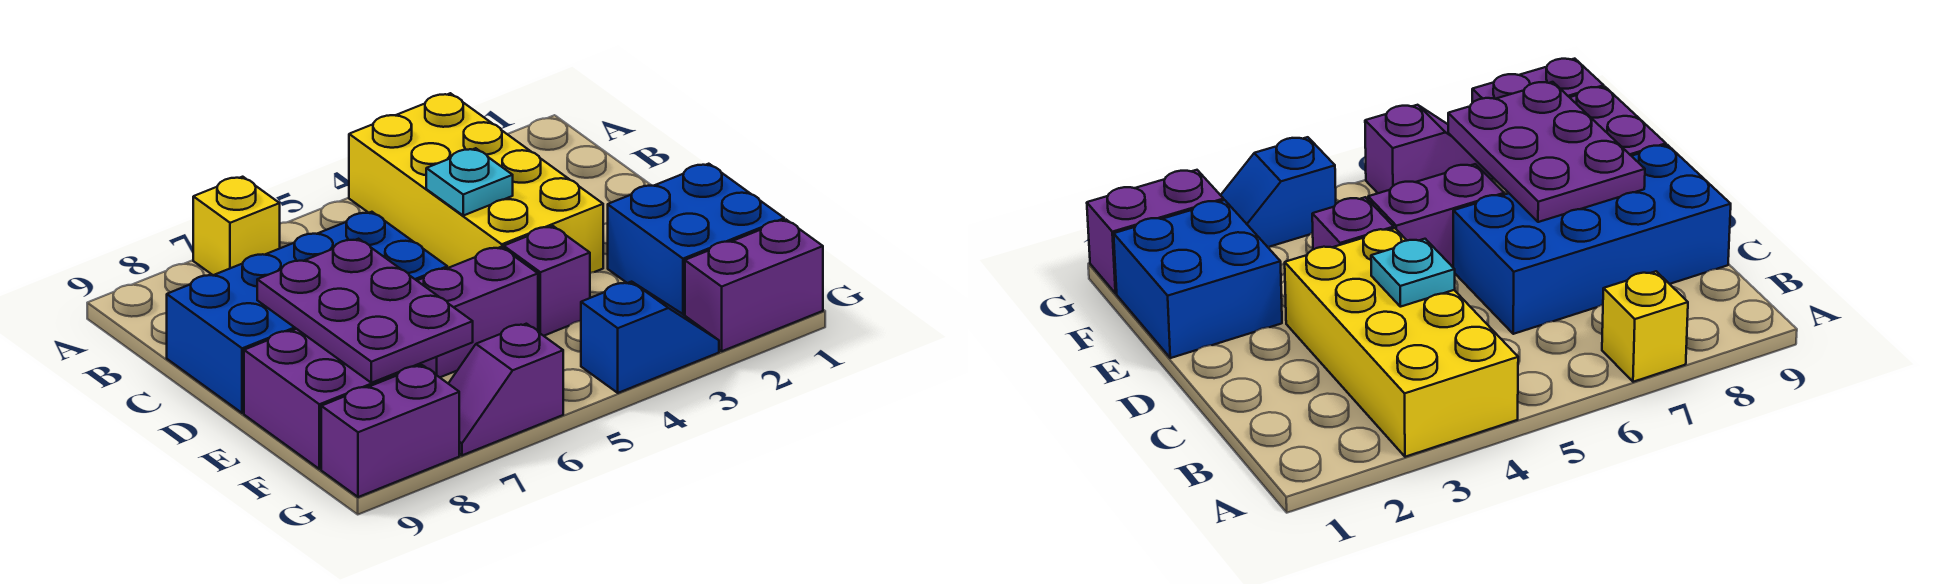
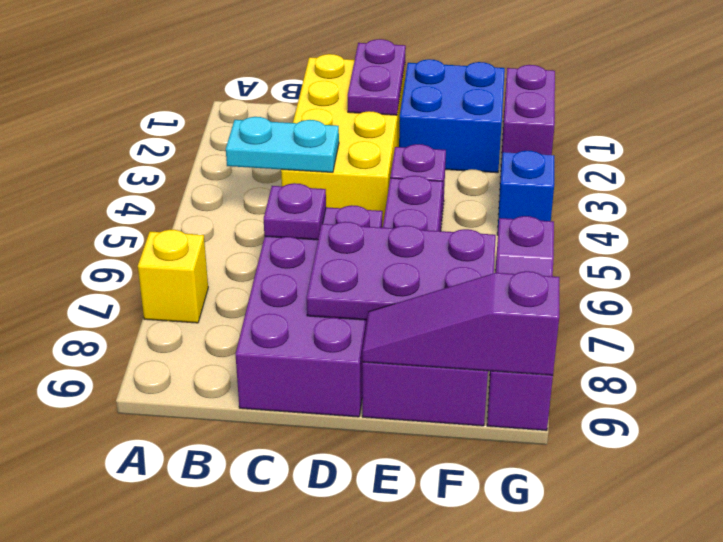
yellow brick A3:D4 level 1 -> yellow brick C1:D4 level 1
cyan plate C4 level 2 -> cyan plate B4:C4 level 2
blue brick C6:D9 level 1 -> purple brick C6:D9 level 1
none -> purple plate C6 level 2
none -> purple plate D1:D2 level 2
none -> purple slope E9:G9 level 2 top G

